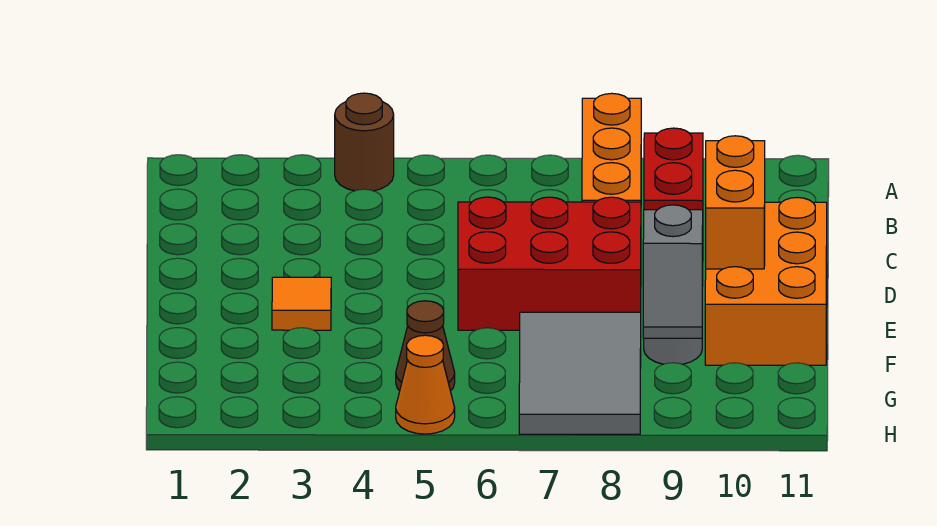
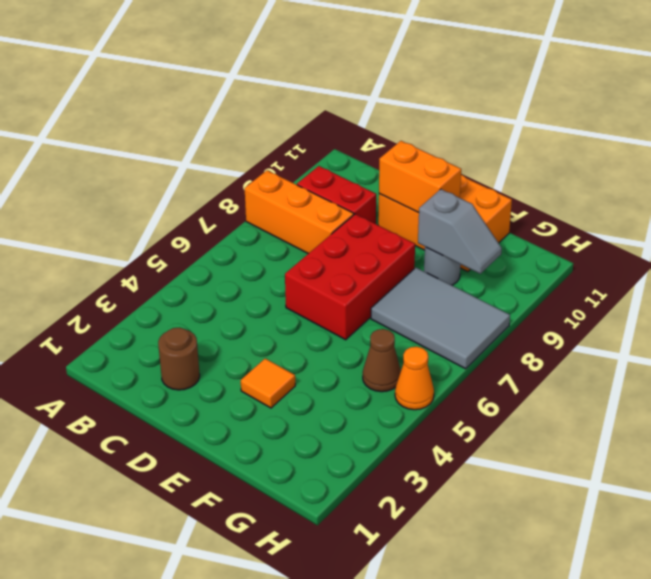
brown round brick A4 level 1 -> brown round brick C2 level 1

